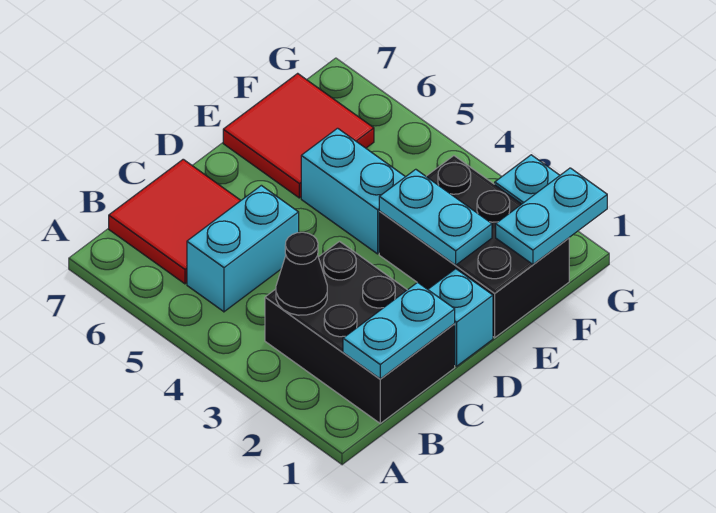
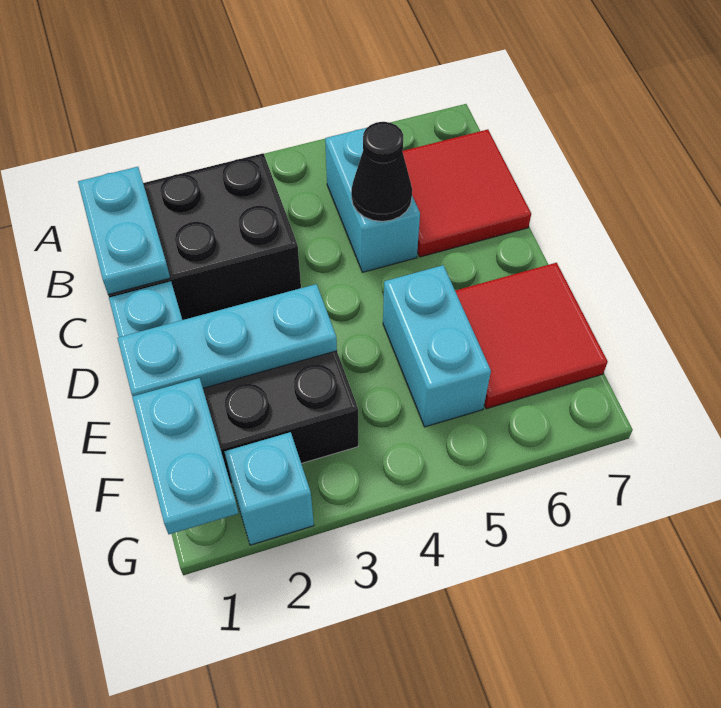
black cone B3 level 2 -> black cone C5 level 2
cyan plate E2:E3 level 2 -> cyan plate E1:E3 level 2
cyan brick E4:E5 level 1 -> cyan brick E5:F5 level 1

